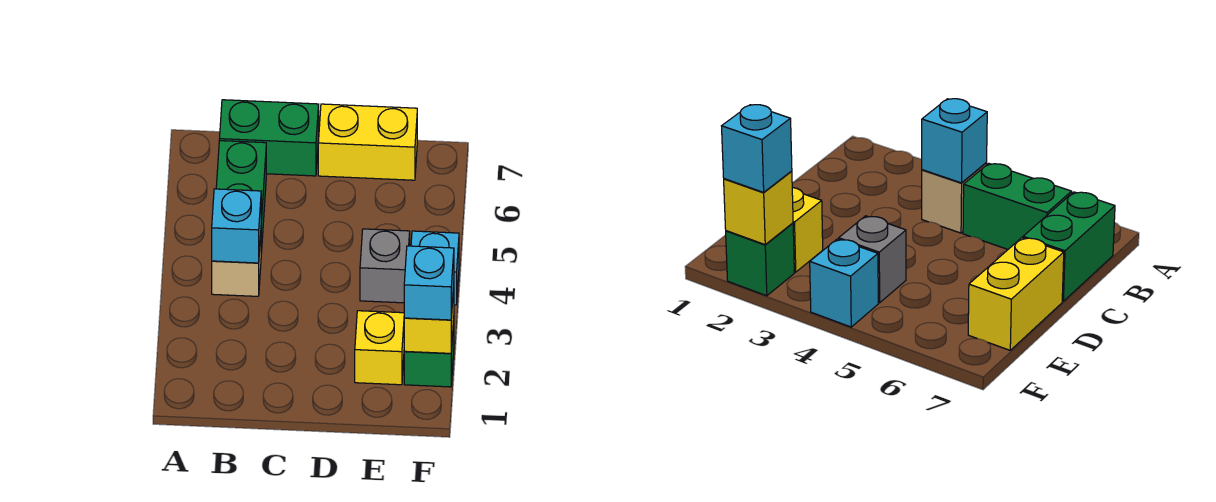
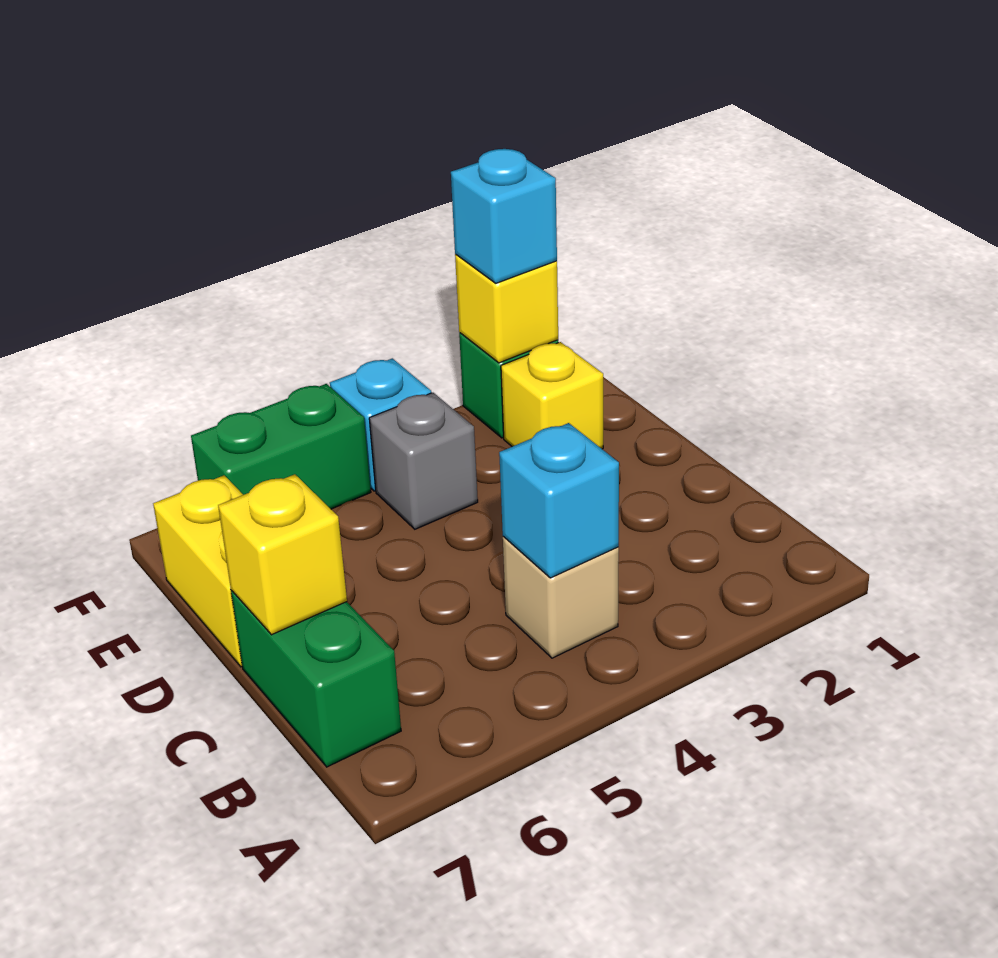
green brick B5:B6 level 1 -> green brick F5:F6 level 1
none -> yellow brick C7 level 2

